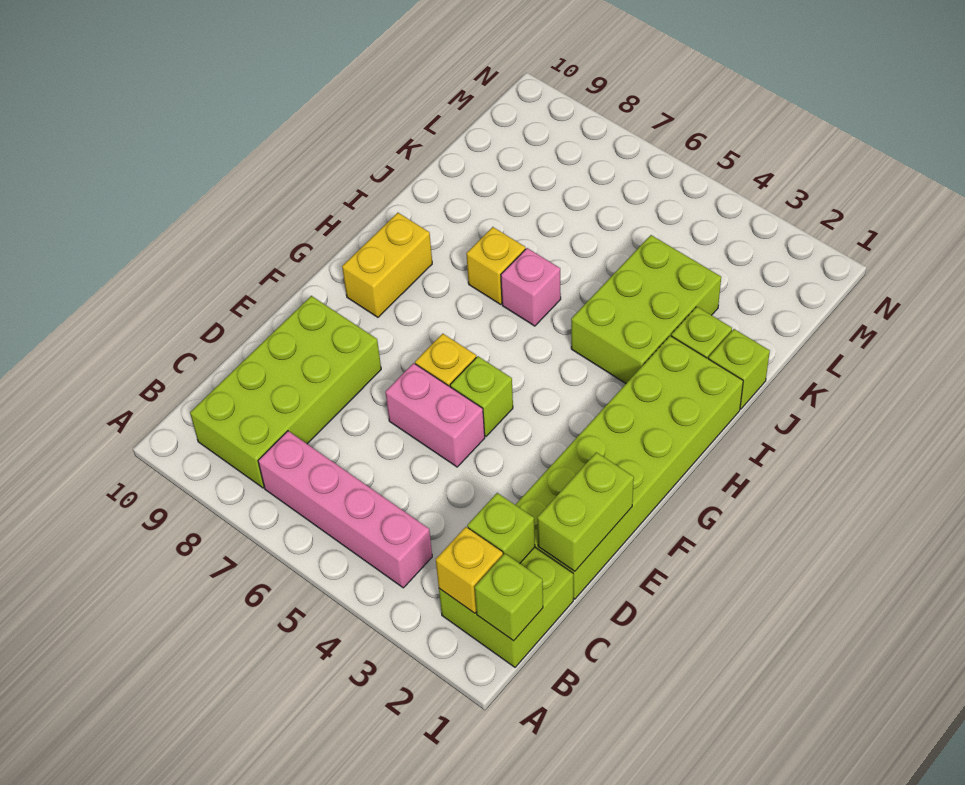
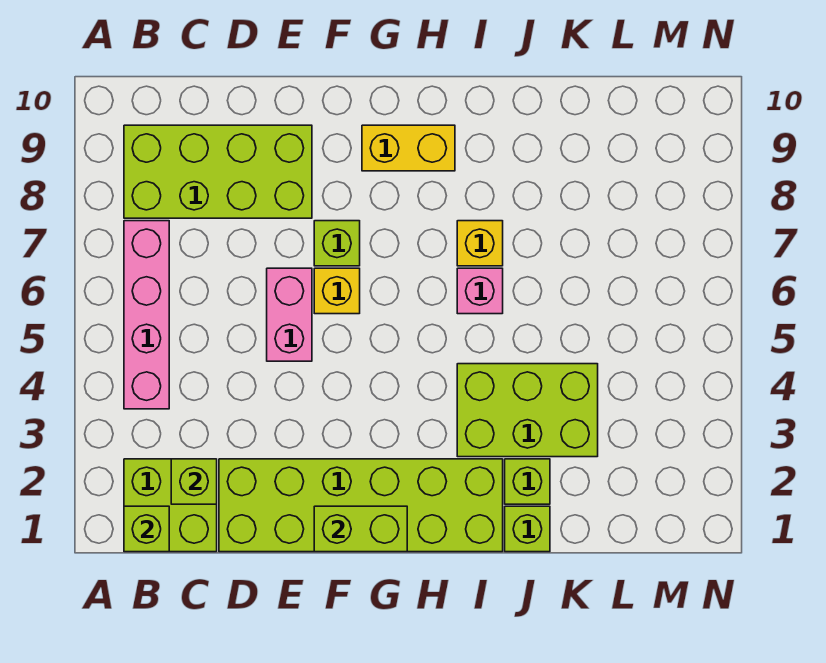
yellow brick B2 level 2 -> none
lime brick D1:E1 level 2 -> lime brick F1:G1 level 2
lime brick F5 level 1 -> lime brick F7 level 1

